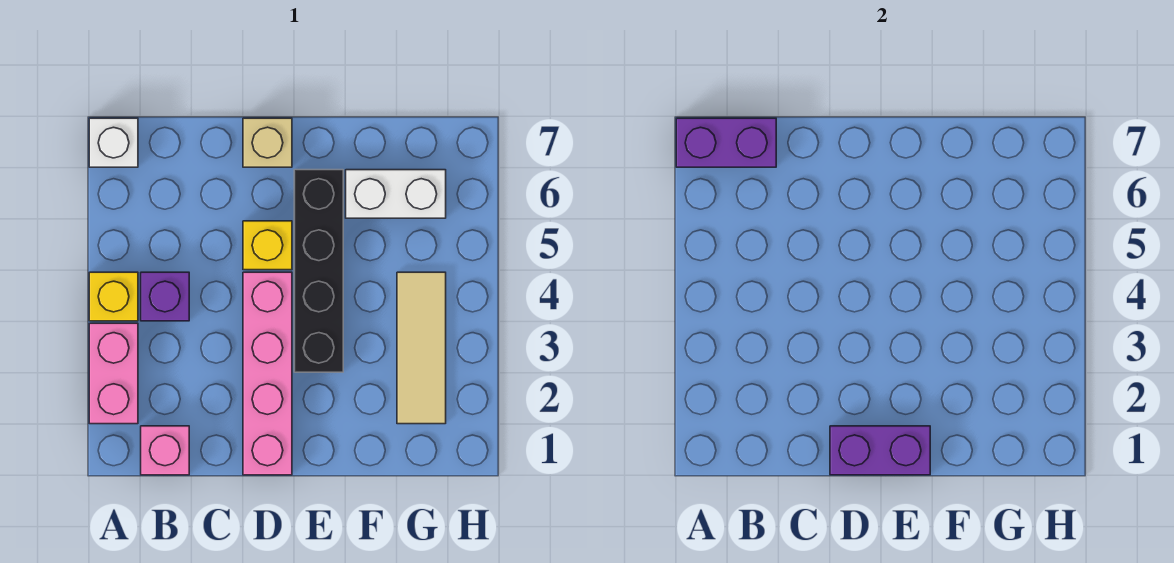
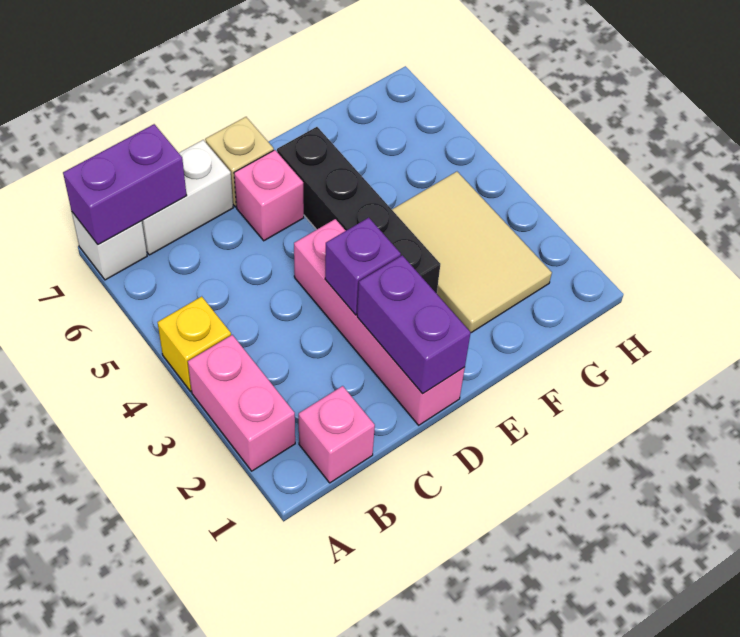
purple brick B4 level 1 -> purple brick D3 level 2
purple brick D1:E1 level 2 -> purple brick D1:D2 level 2
yellow brick D5 level 1 -> none
none -> pink brick D6 level 1
white brick F6:G6 level 1 -> white brick B7:C7 level 1
tan tile G2:G4 level 1 -> tan tile F2:G4 level 1

